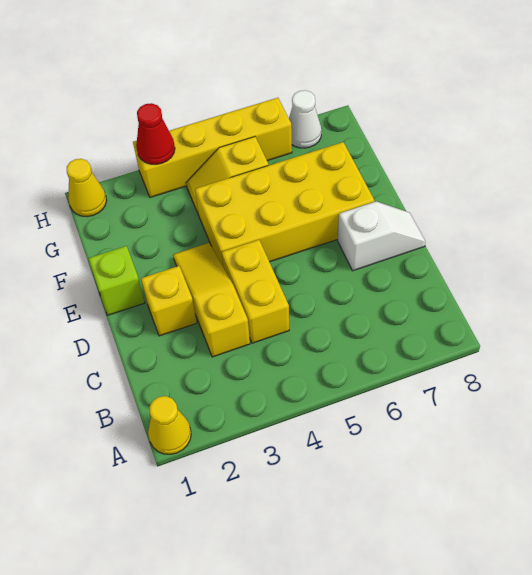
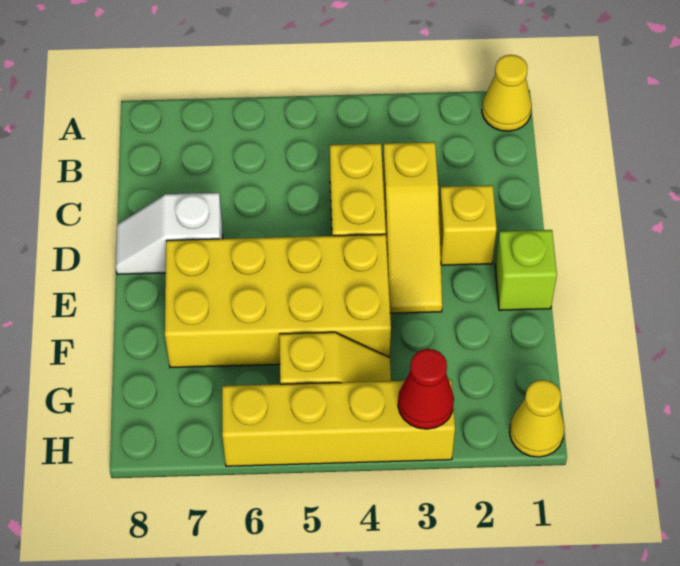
white cone H7 level 1 -> none

